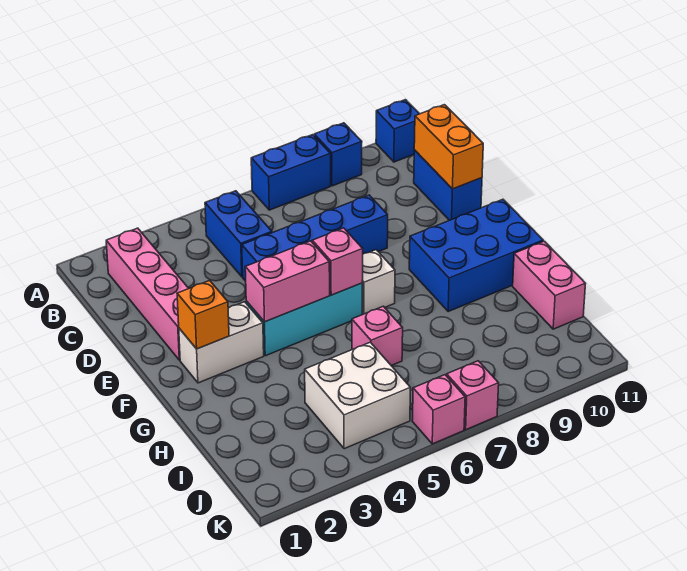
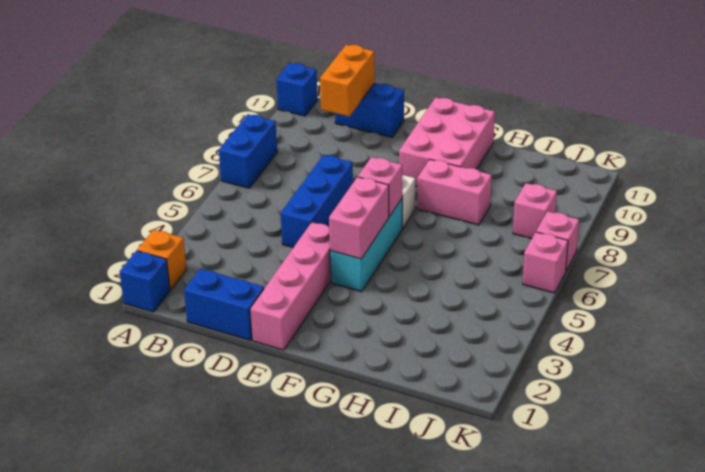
blue brick A9 level 1 -> blue brick A1 level 1
pink brick B2:E2 level 1 -> pink brick E1:E4 level 1
blue brick B5:C5 level 1 -> blue brick C1:D1 level 1
orange brick C11:D11 level 2 -> orange brick C10:C11 level 2
blue brick D5:D8 level 1 -> blue brick D5:D7 level 1
white brick F2:F3 level 1 -> none
orange brick F2 level 2 -> orange brick A2 level 1
blue brick F9:G11 level 1 -> pink brick F9:G11 level 1
pink brick H6 level 1 -> pink brick J8 level 1
pink brick H11:I11 level 1 -> pink brick G8:H8 level 1
white brick I4:J5 level 1 -> none

